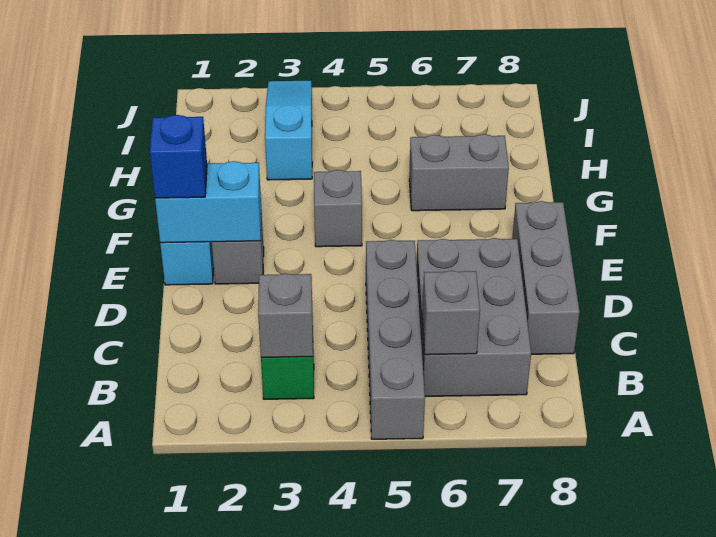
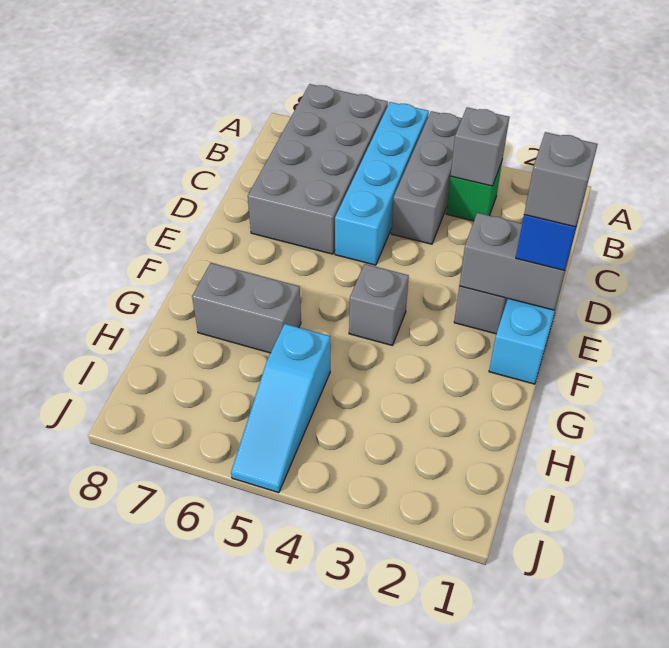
grey brick A5:D5 level 1 -> cyan brick A5:D5 level 1
grey brick B6:D7 level 1 -> grey brick A6:D7 level 1
grey brick B6 level 2 -> grey brick E1 level 4
grey brick C8:E8 level 1 -> grey brick A4:C4 level 1
cyan brick E1:E2 level 2 -> grey brick E1:E2 level 2
cyan slope H3:J3 level 1 top H -> cyan slope H5:J5 level 1 top H

